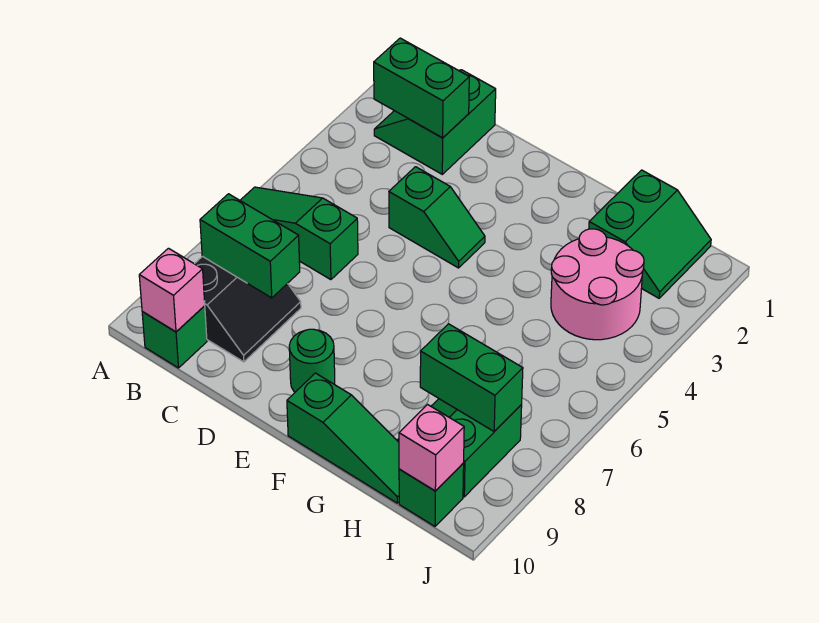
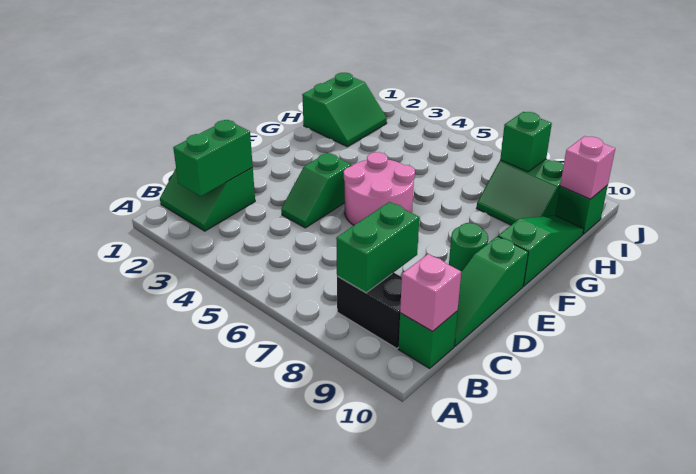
green slope A6:C6 level 1 top C -> green slope C10:E10 level 1 top E
green slope D4:E4 level 1 top D -> green slope D4:E4 level 1 top E
green slope H1:I2 level 1 top H -> green slope H1:I2 level 1 top 1
pink round brick H3:I4 level 1 -> pink round brick E5:F6 level 1
green brick H8:I8 level 2 -> green brick I8 level 2

